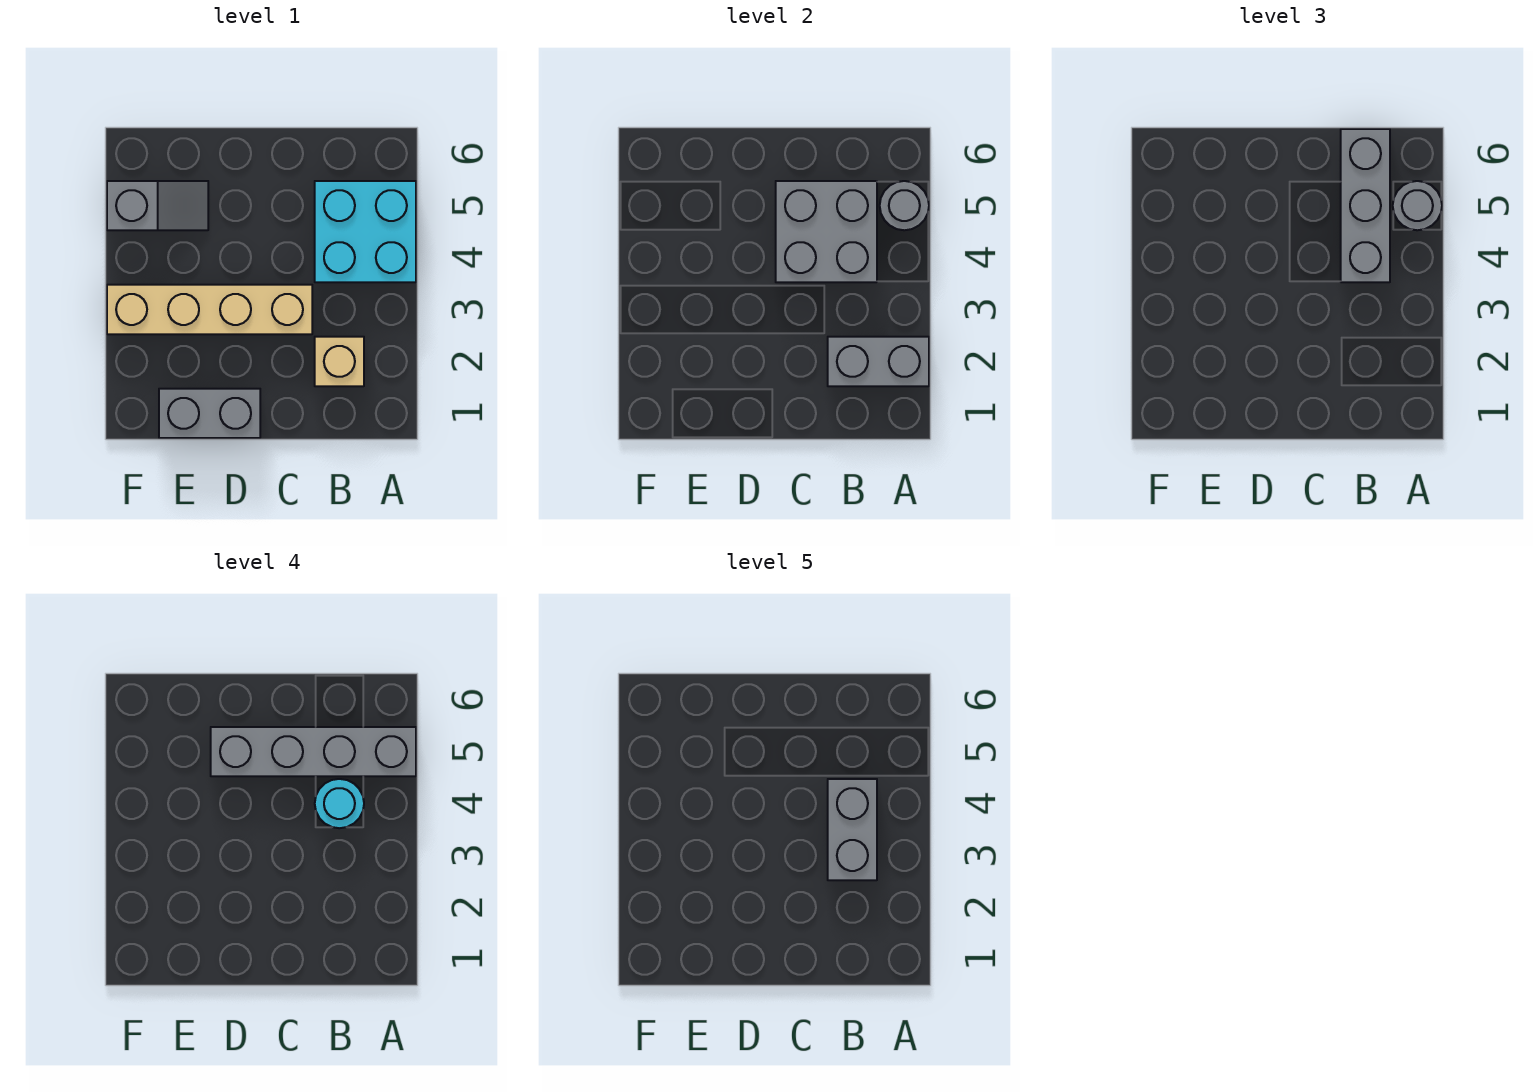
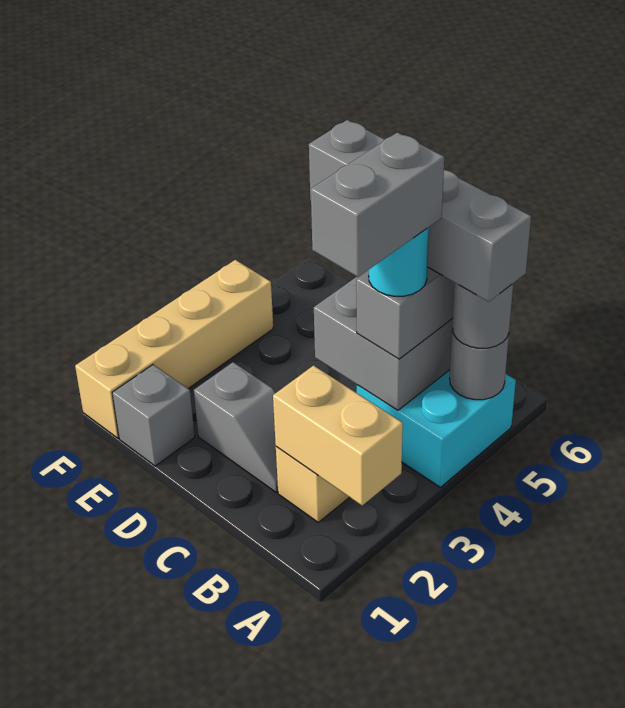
grey brick A2:B2 level 2 -> tan brick A2:B2 level 2
tan brick C3:F3 level 1 -> tan brick F1:F4 level 1
grey brick D1:E1 level 1 -> grey brick E1 level 1
grey slope E5:F5 level 1 top F -> grey slope C2:D2 level 1 top D

